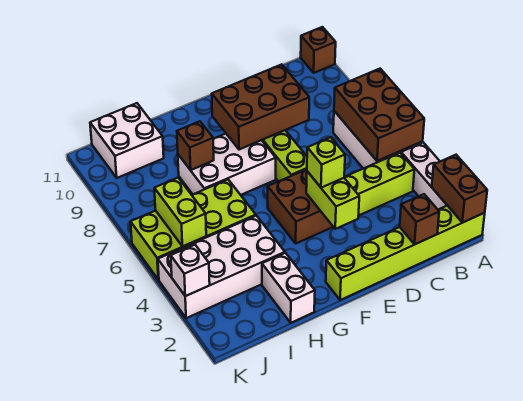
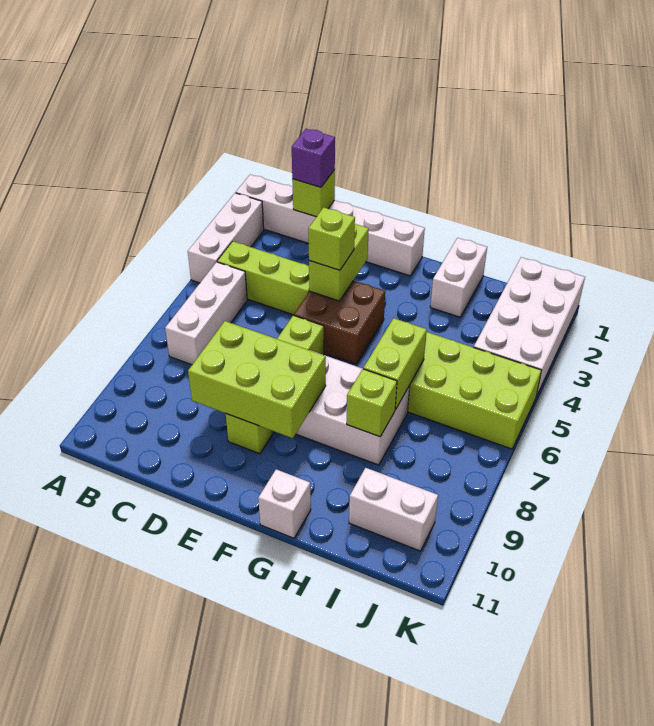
lime brick A1:F1 level 1 -> white brick A1:F1 level 1
brown brick A1:A2 level 2 -> none
brown brick A5:B7 level 2 -> none
brown brick A11 level 1 -> none
brown brick C1 level 2 -> lime brick C1 level 2
none -> purple brick C1 level 3
brown brick D8:F9 level 2 -> lime brick D8:F9 level 2
white brick H3:K4 level 1 -> white brick J1:K4 level 1
brown brick H8 level 2 -> lime brick H8 level 2
white brick I10:J11 level 1 -> white brick I10:J10 level 1
lime brick J5:J6 level 2 -> lime brick H6:H7 level 2
white brick K3 level 2 -> white brick G11 level 1

